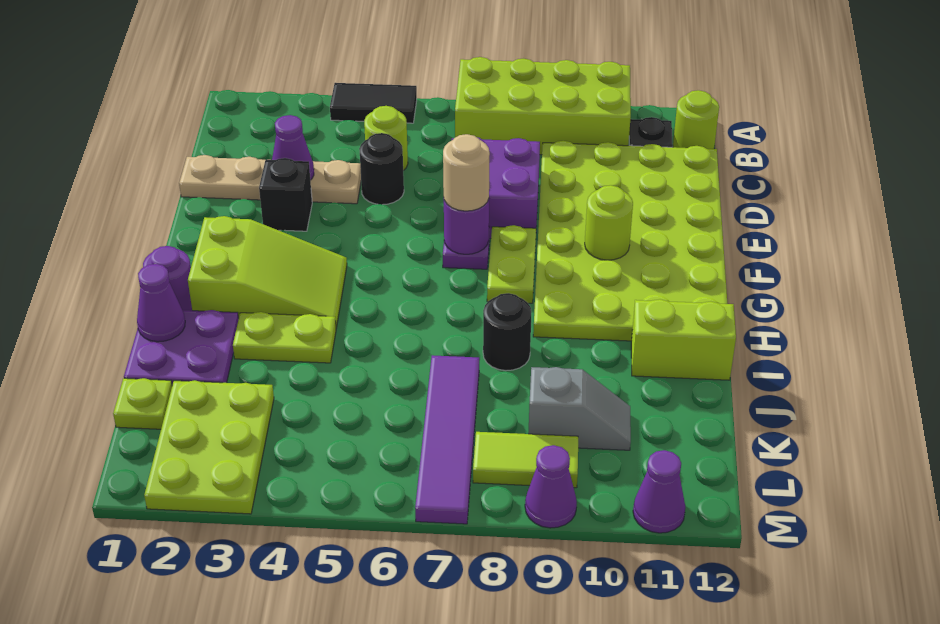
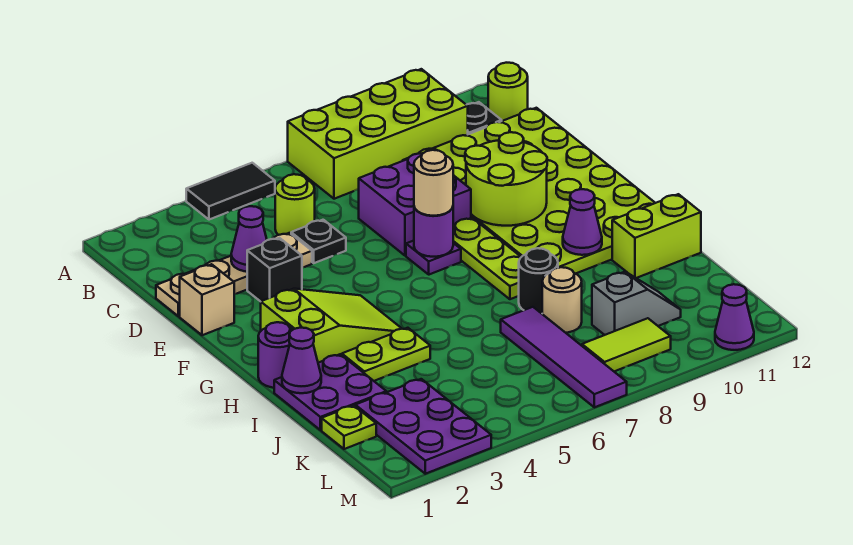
black round brick D5 level 1 -> black plate D5 level 1
none -> tan brick E1 level 1
lime plate F8:G8 level 1 -> lime plate F8:H8 level 1
lime round brick F10 level 2 -> lime round brick E9:F10 level 2
none -> tan round brick J8 level 1
lime plate K2:M3 level 1 -> purple plate K2:M3 level 1
purple cone M9 level 1 -> purple cone H10 level 2

